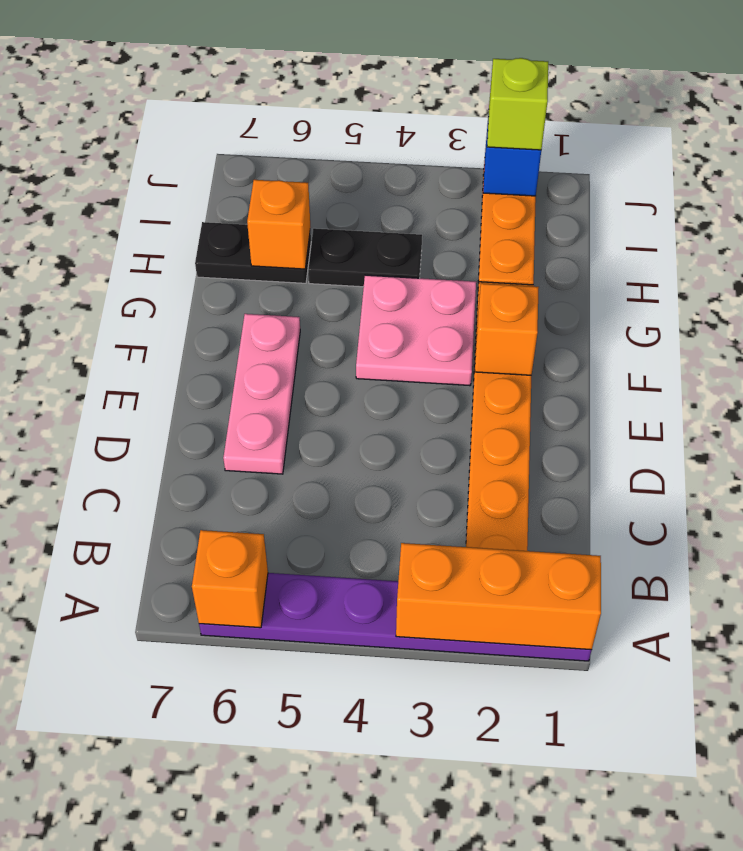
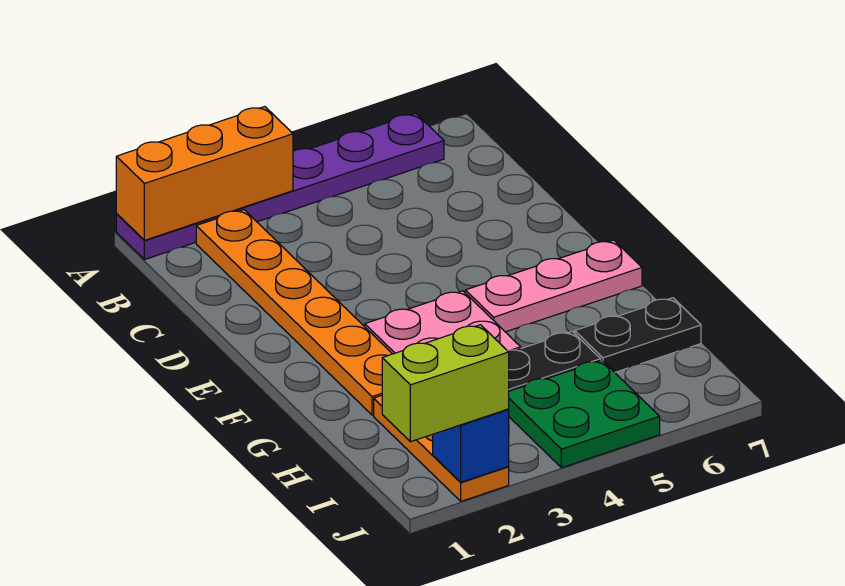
orange brick A6 level 2 -> none
pink plate D6:F6 level 1 -> pink plate F5:F7 level 1
orange brick F2 level 2 -> none
orange brick H6 level 2 -> none
none -> green plate I4:J5 level 1
lime brick J2 level 3 -> lime brick J1:J2 level 3

